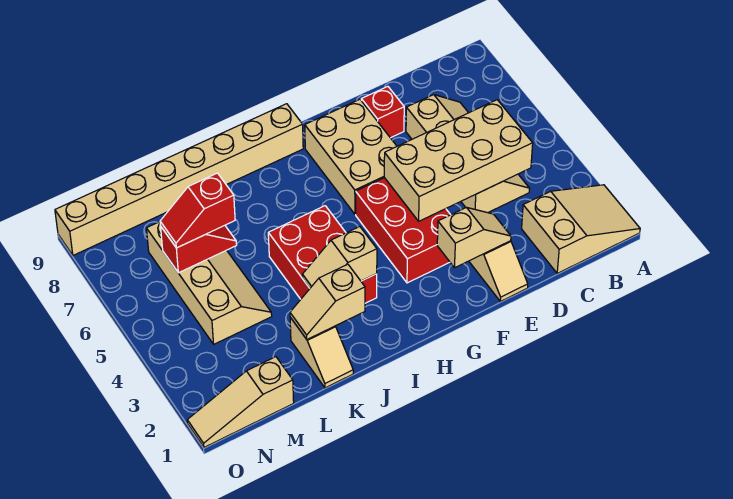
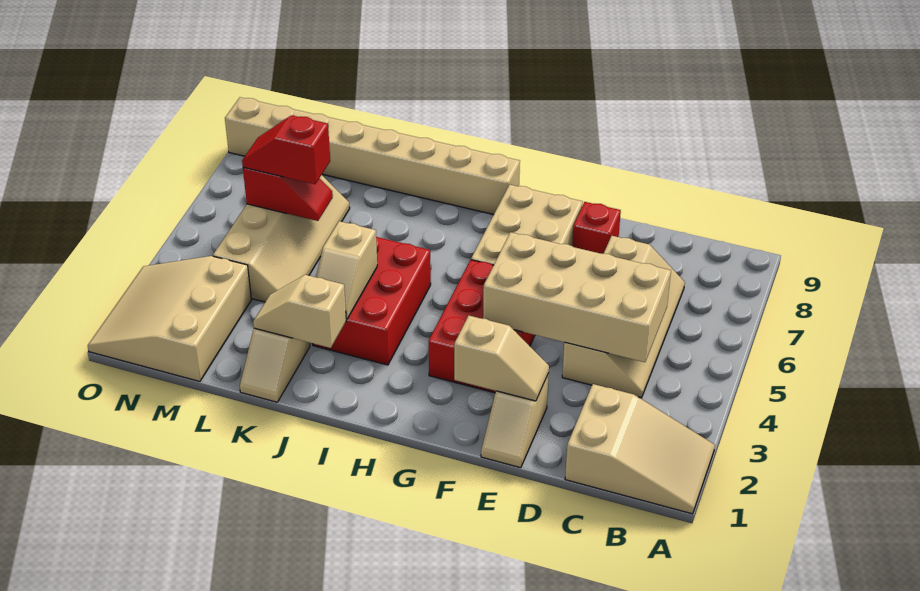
tan slope I3:J3 level 2 top I -> tan slope J3:J4 level 2 top 4
tan slope M1:O1 level 1 top M -> tan slope M1:O3 level 1 top M

